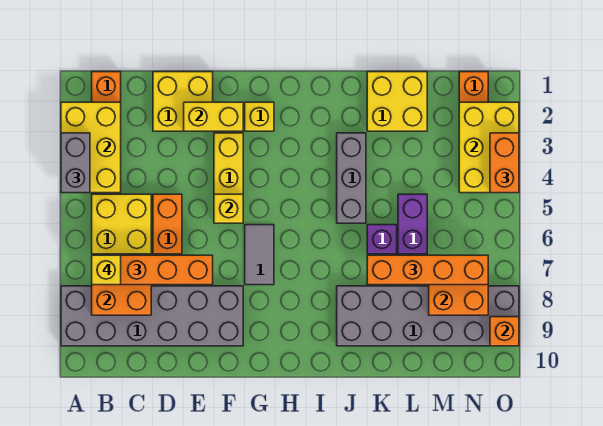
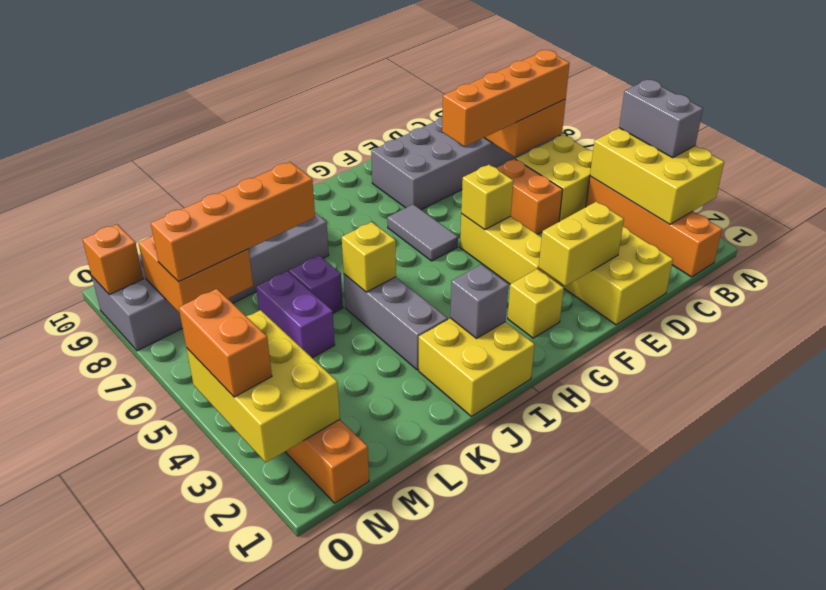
yellow brick B7 level 4 -> yellow brick J5 level 2
none -> grey brick I2 level 2
yellow brick K1:L2 level 1 -> yellow brick I1:J2 level 1

